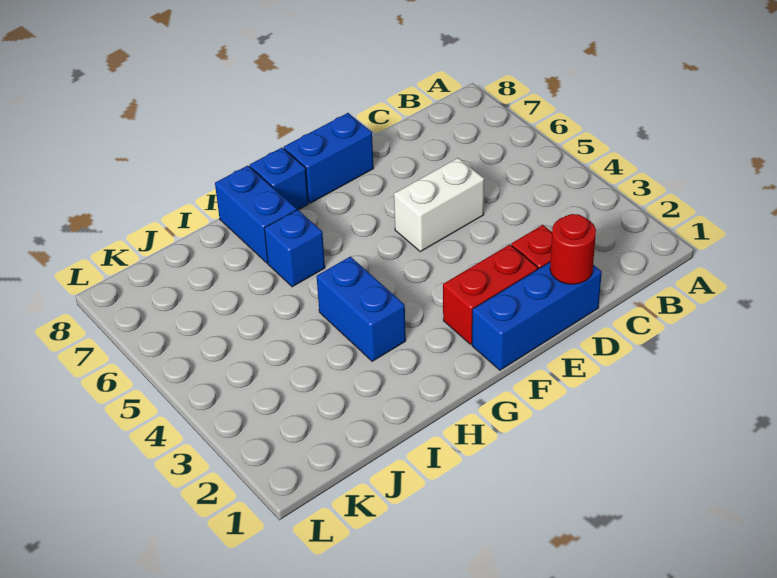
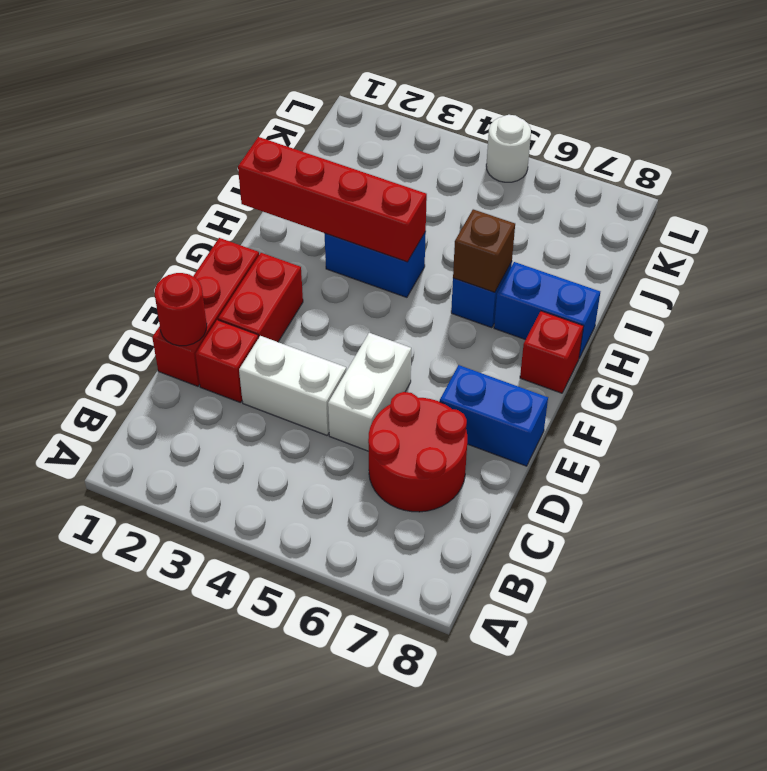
none -> red round brick C6:D7 level 1
blue brick D1:F1 level 1 -> red brick D1:F1 level 1
none -> white brick D3:D4 level 1
blue brick E8:F8 level 1 -> blue brick E7:E8 level 1
blue brick G8 level 1 -> red brick G8 level 1
none -> red brick H1:H4 level 2
none -> brown brick H6 level 2
none -> white round brick L5 level 1

